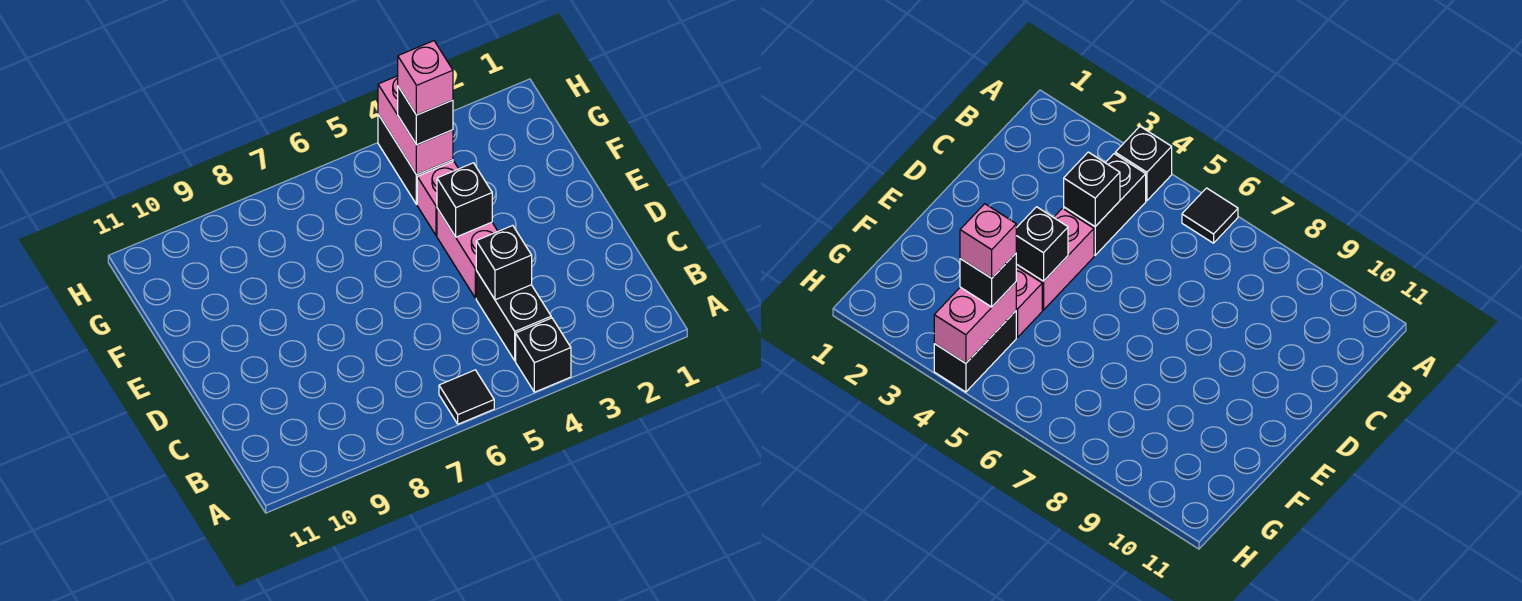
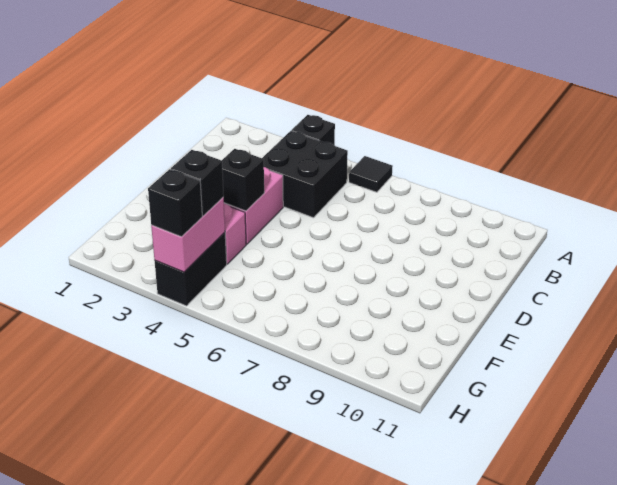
black brick B4:C4 level 1 -> black brick B4:C5 level 1
black brick C4 level 2 -> black brick H4 level 3
pink brick G4 level 4 -> none

